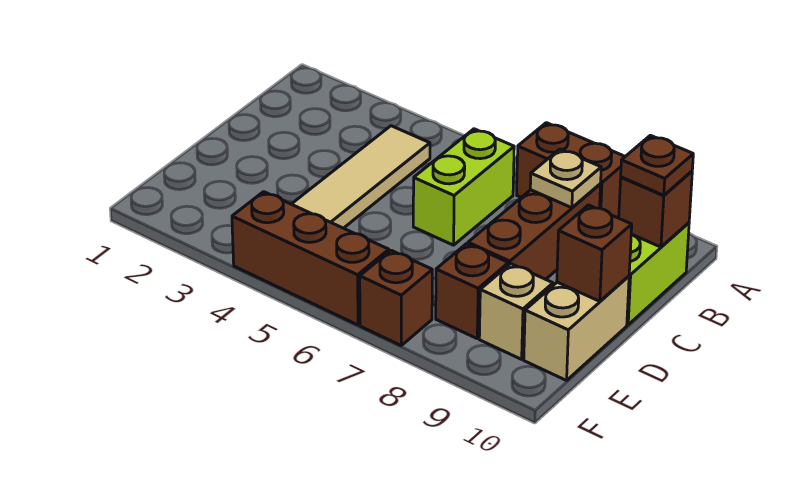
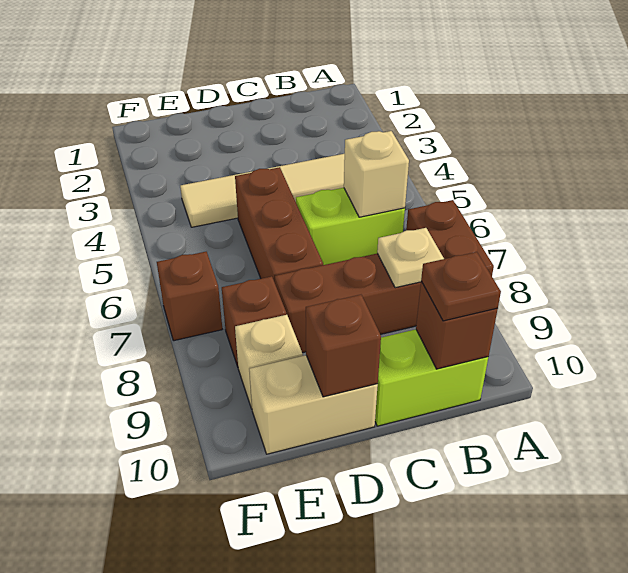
none -> tan brick B6 level 2
brown brick F4:F6 level 1 -> brown brick D5:D7 level 1

